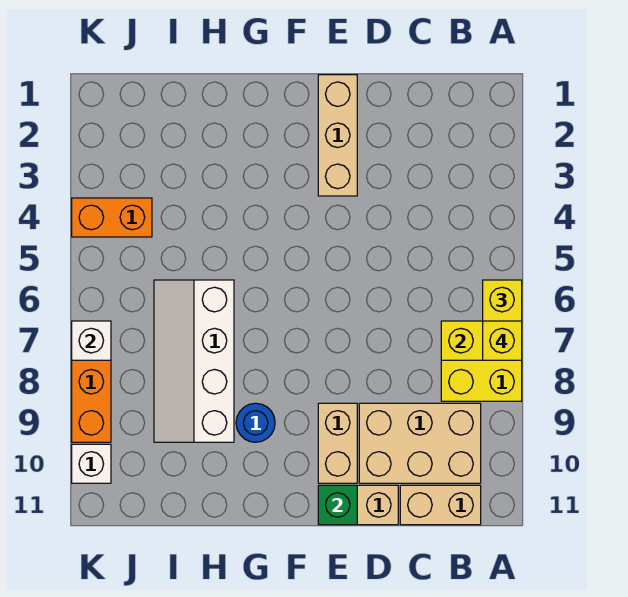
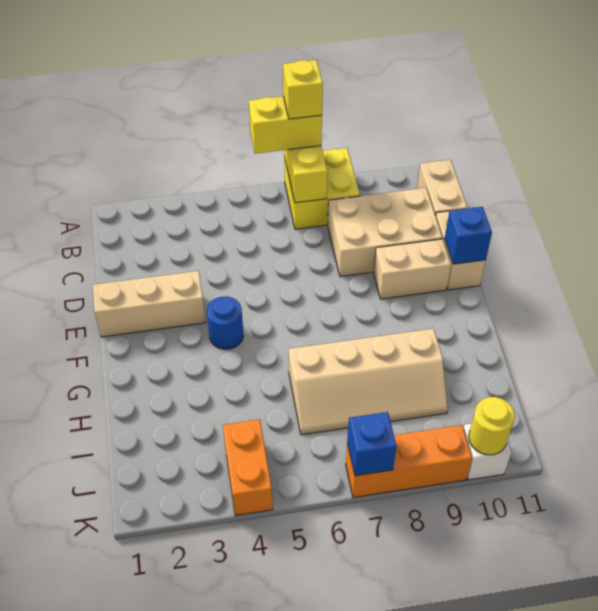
tan brick B9:D10 level 1 -> tan brick C8:D10 level 1
green brick E11 level 2 -> blue brick E11 level 2
blue round brick G9 level 1 -> blue round brick F4 level 1
white slope H6:I9 level 1 top H -> tan slope H6:I9 level 1 top H
white brick K7 level 2 -> blue brick K7 level 2
none -> yellow round brick K10 level 2

